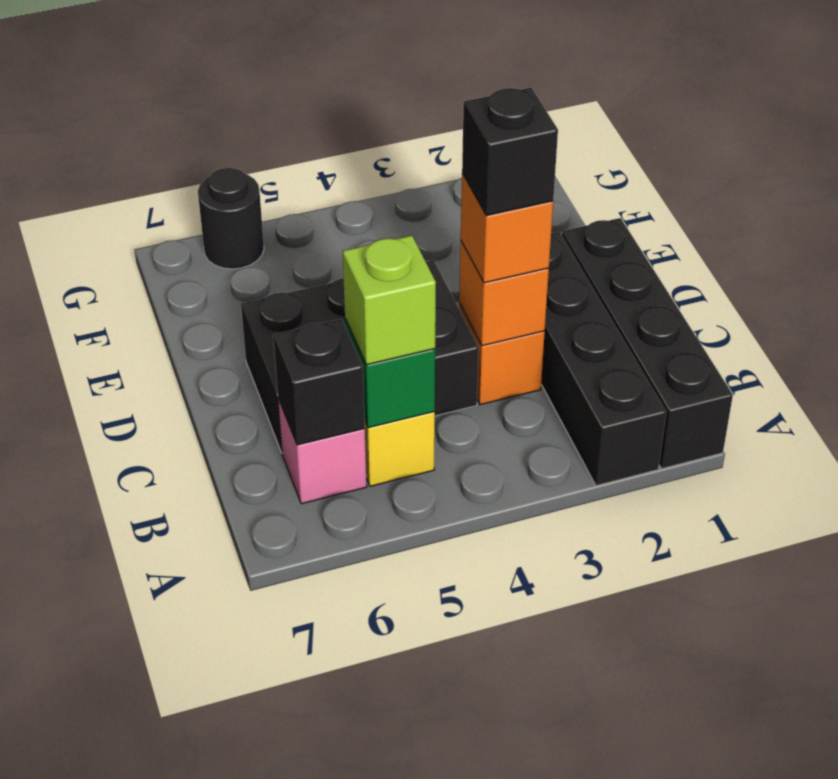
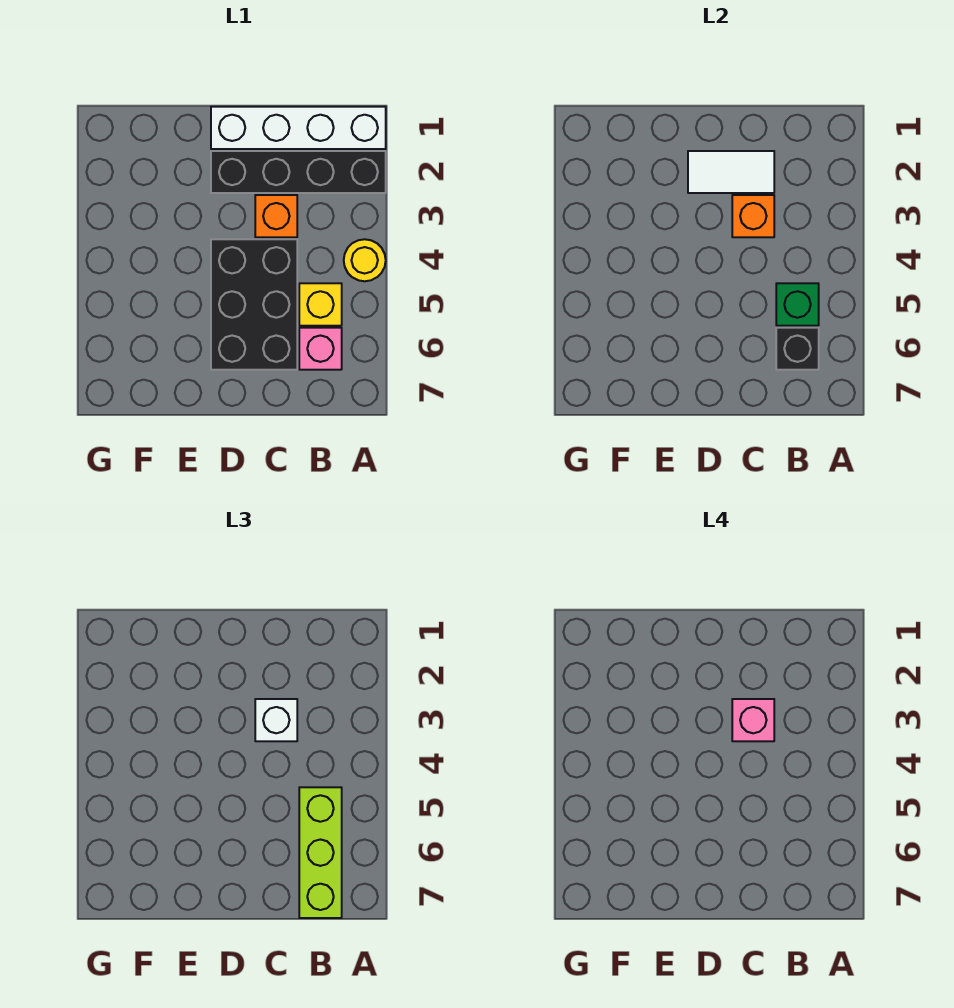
black brick A1:D1 level 1 -> white brick A1:D1 level 1
none -> yellow round brick A4 level 1
lime brick B5 level 3 -> lime brick B5:B7 level 3
none -> white tile C2:D2 level 2
orange brick C3 level 3 -> white brick C3 level 3
black brick C3 level 4 -> pink brick C3 level 4
black round brick G6 level 1 -> none

